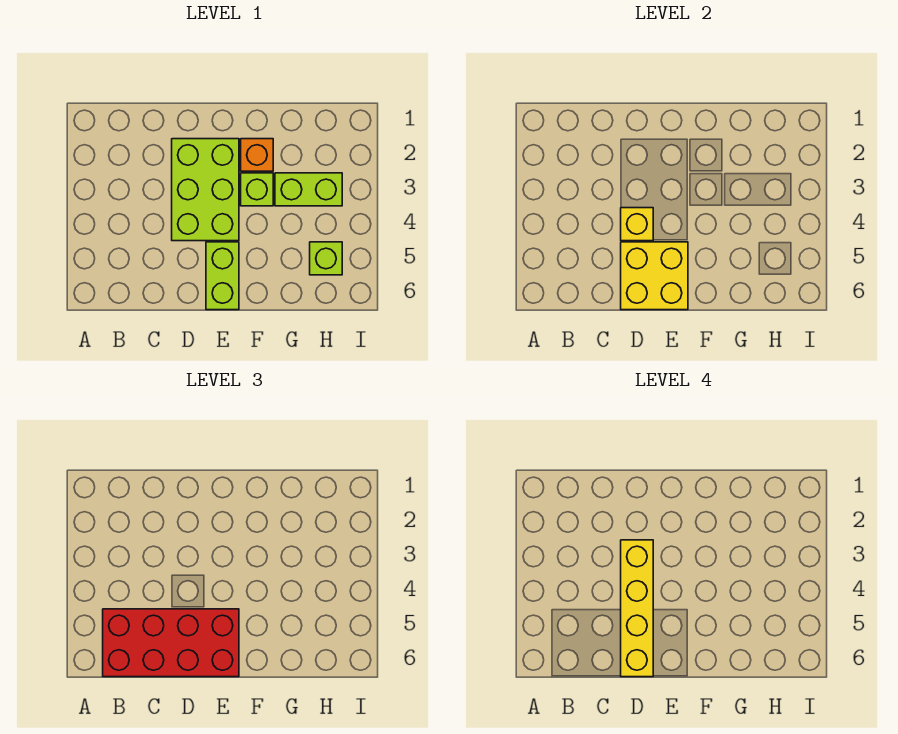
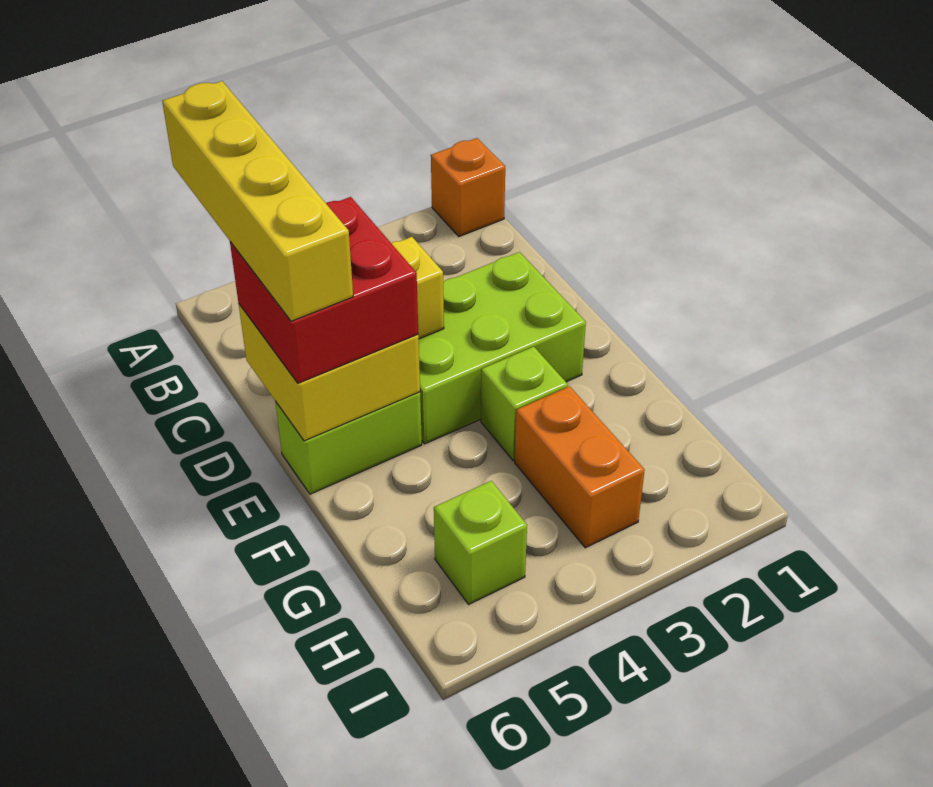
red brick B5:E6 level 3 -> red brick D5:E6 level 3
yellow brick D3:D6 level 4 -> yellow brick B6:E6 level 4
orange brick F2 level 1 -> orange brick A1 level 1
lime brick G3:H3 level 1 -> orange brick G3:H3 level 1

